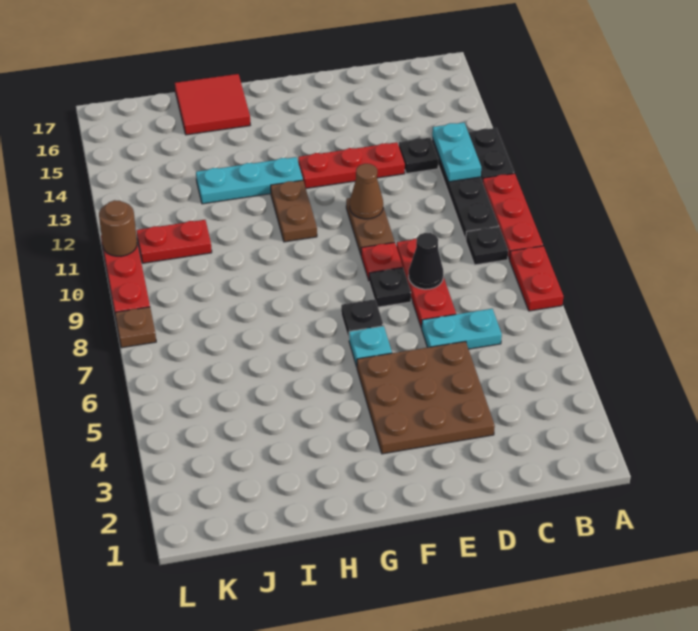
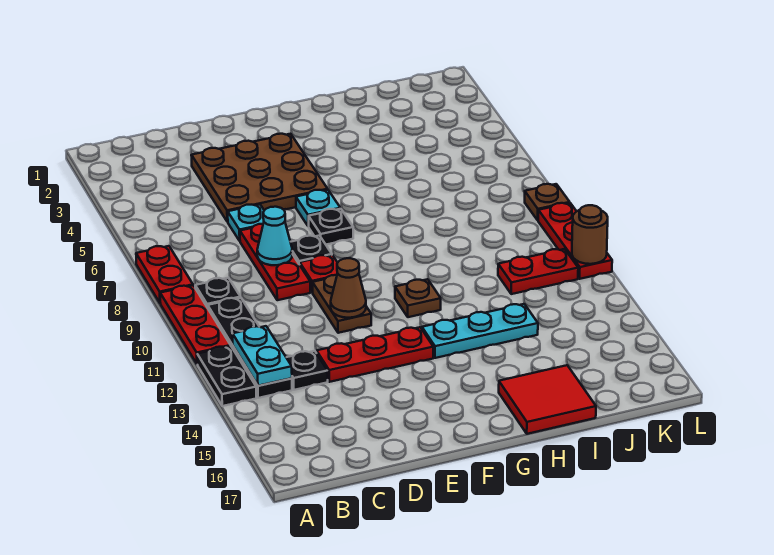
cyan plate C6:D6 level 1 -> cyan plate D6 level 1
black cone D8 level 2 -> cyan cone D8 level 2
brown plate G11:G12 level 1 -> brown plate G11 level 1

